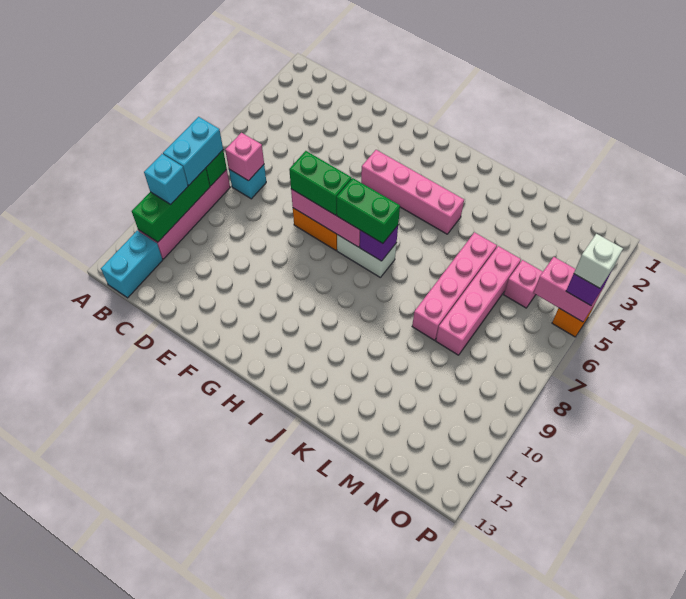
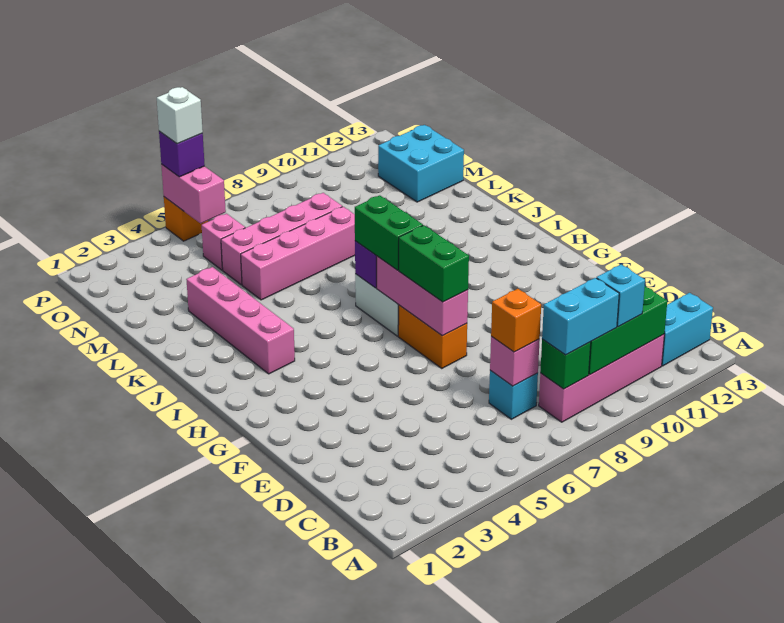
none -> orange brick C7 level 3
pink brick G4:J4 level 1 -> pink brick I3:L3 level 1
none -> cyan brick M12:N13 level 1

